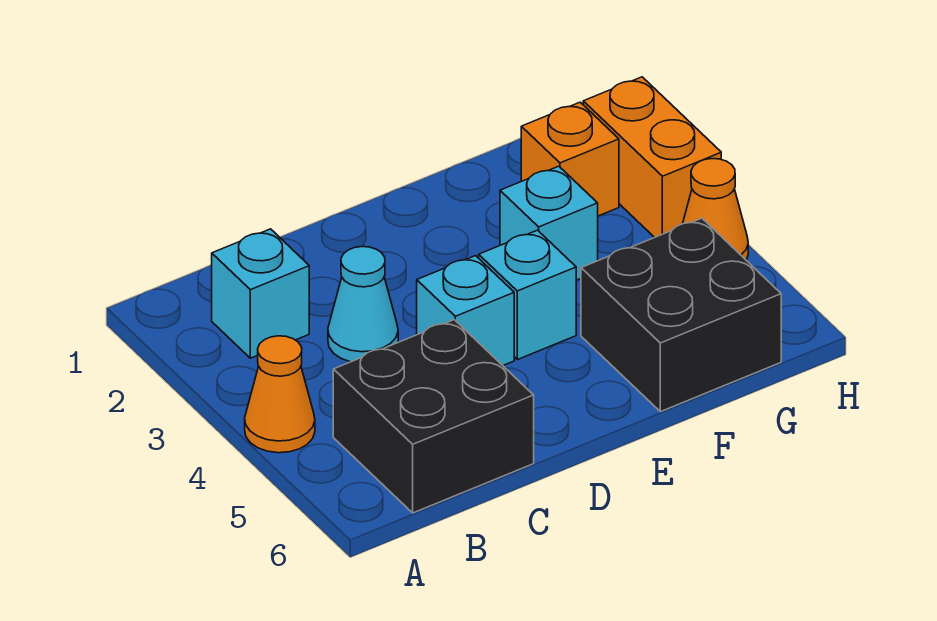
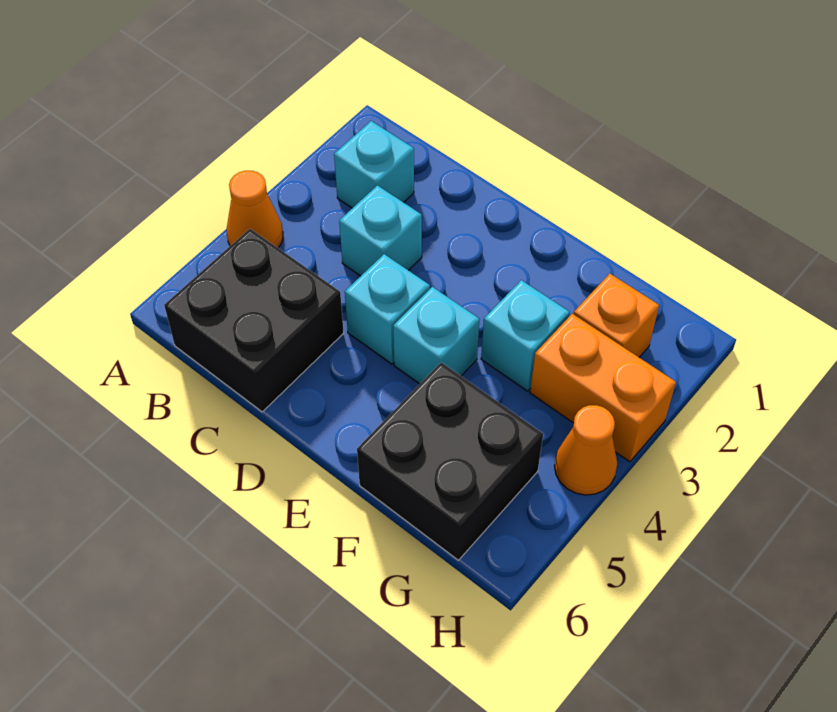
cyan cone C3 level 1 -> cyan brick C3 level 1
orange brick H2:H3 level 1 -> orange brick G3:H3 level 1

